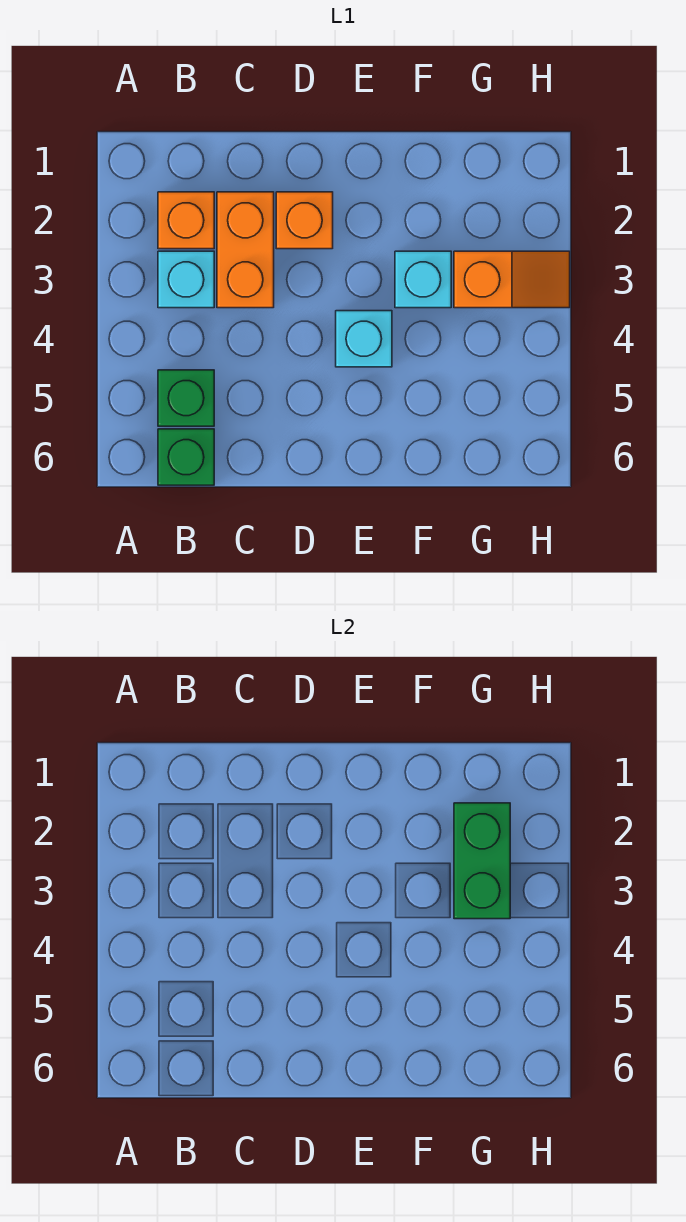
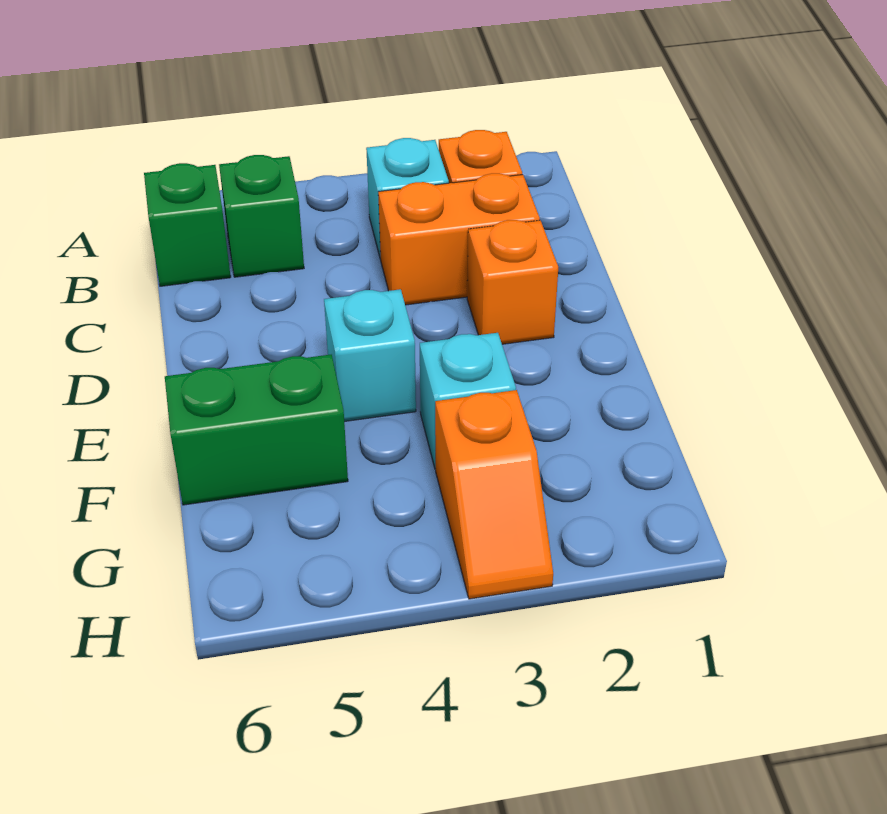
green brick G2:G3 level 2 -> green brick F5:F6 level 1

